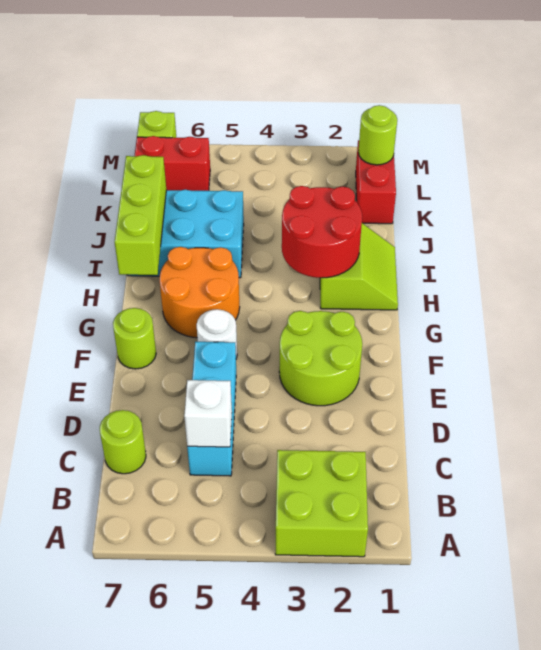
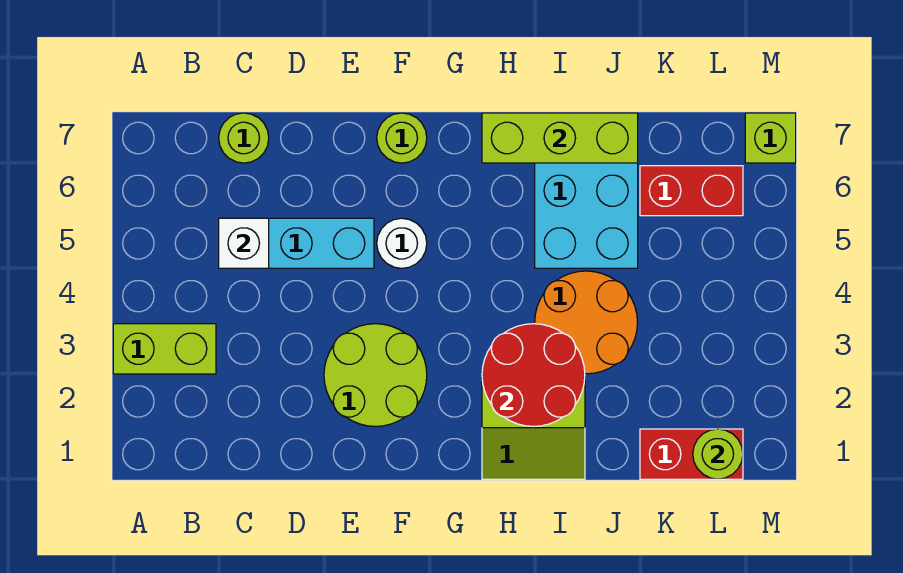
lime brick A2:B3 level 1 -> lime brick A3:B3 level 1
orange round brick G5:H6 level 1 -> orange round brick I3:J4 level 1
red brick L6:L7 level 1 -> red brick K6:L6 level 1

